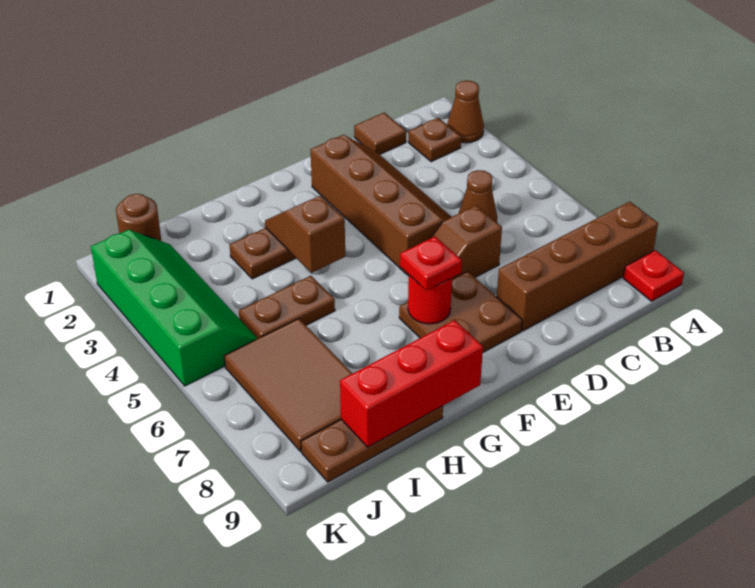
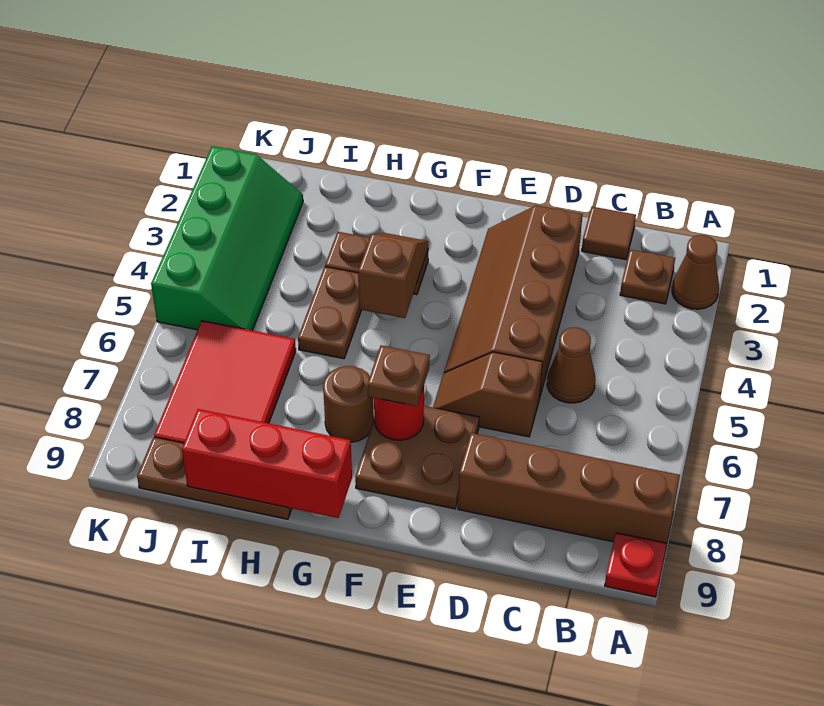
brown slope D2:E5 level 1 top E -> brown slope D2:E5 level 1 top D
red plate F7 level 3 -> brown plate F7 level 3
brown plate H5:I5 level 1 -> brown plate H4:H5 level 1
brown tile I6:J8 level 1 -> red tile I6:J8 level 1
brown round brick J1 level 1 -> brown round brick G7 level 1

